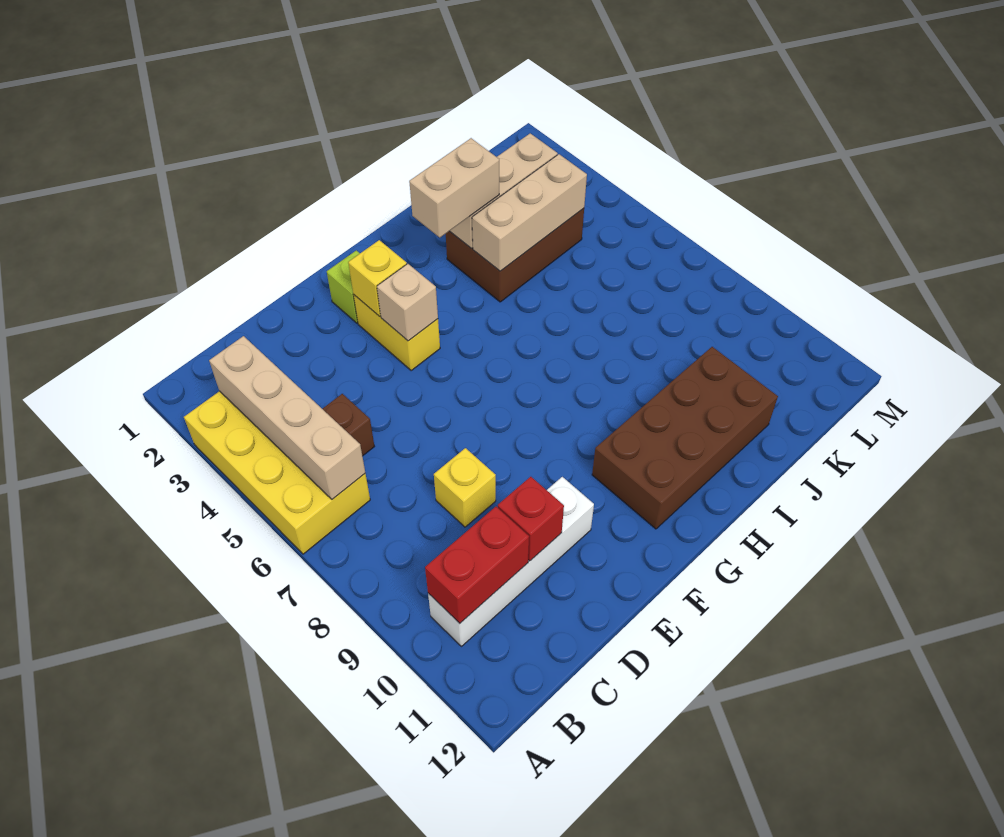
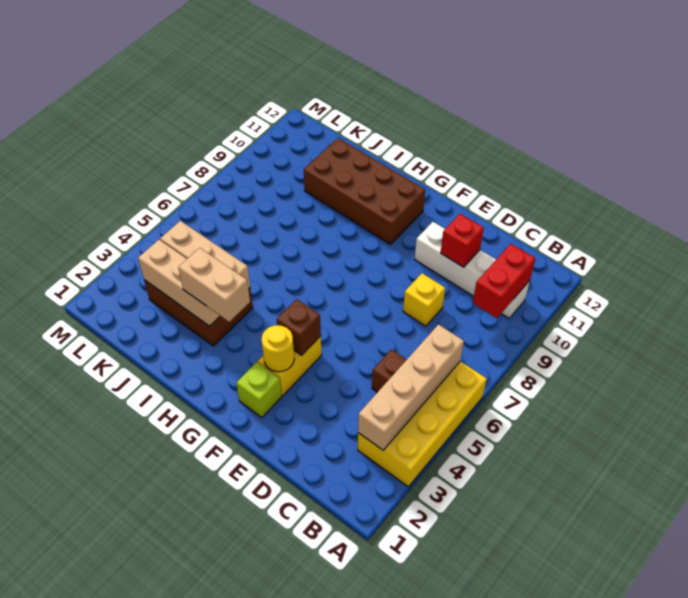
red brick B10:C10 level 2 -> red brick B9:B10 level 2
yellow brick F3 level 2 -> yellow round brick F3 level 2
tan brick F4 level 2 -> brown brick F4 level 2

